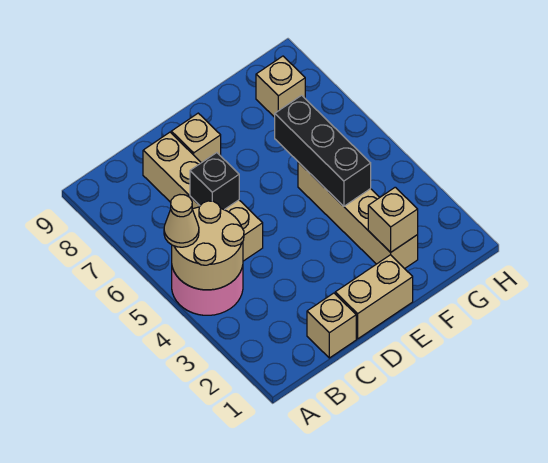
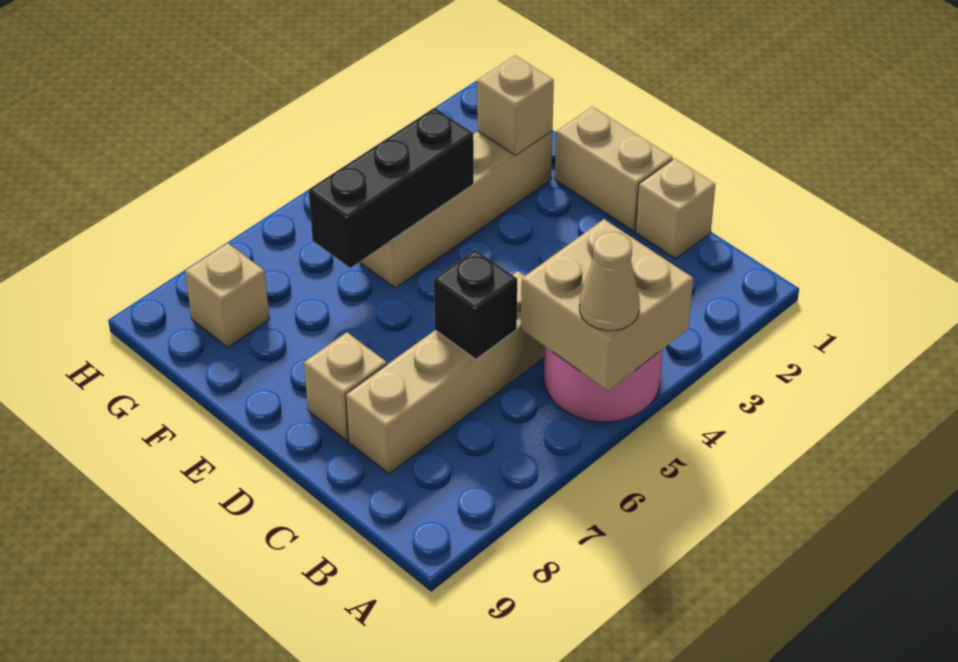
tan round brick A4:B5 level 2 -> tan brick A4:B5 level 2

